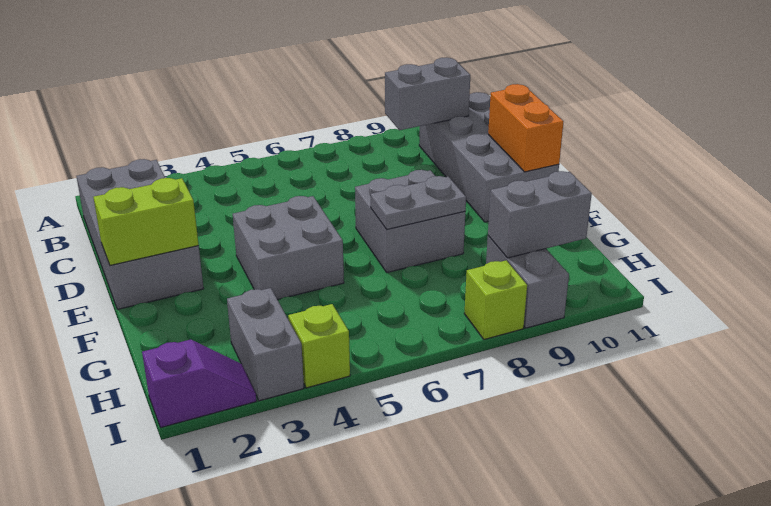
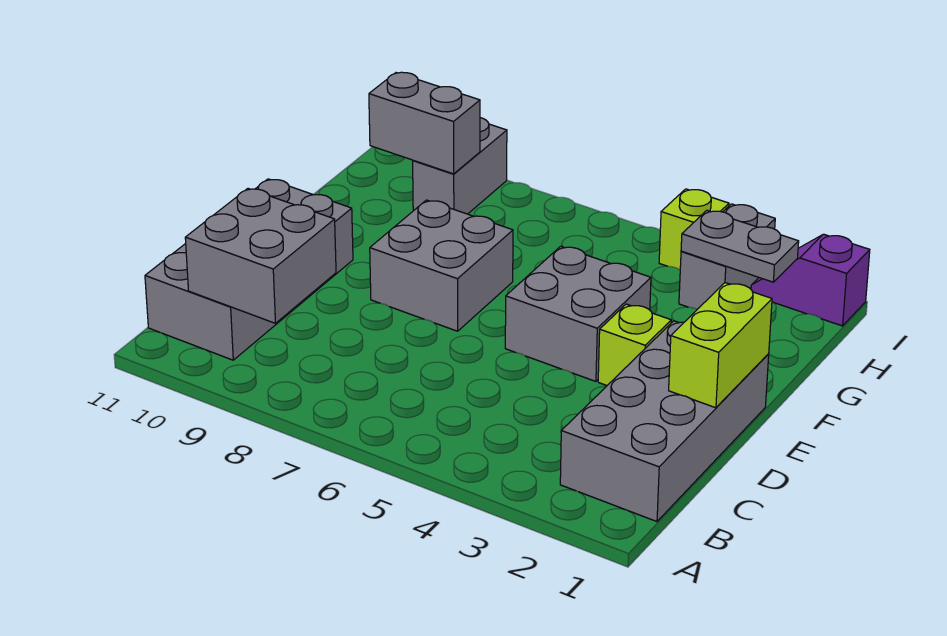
grey brick B9:B10 level 2 -> grey brick B9:C10 level 2
orange brick D11:E11 level 2 -> none
lime brick E1:E2 level 2 -> lime brick D1:E1 level 2
grey plate F7:F8 level 2 -> grey plate H2:H3 level 2
lime brick I8 level 1 -> lime brick E3 level 1

